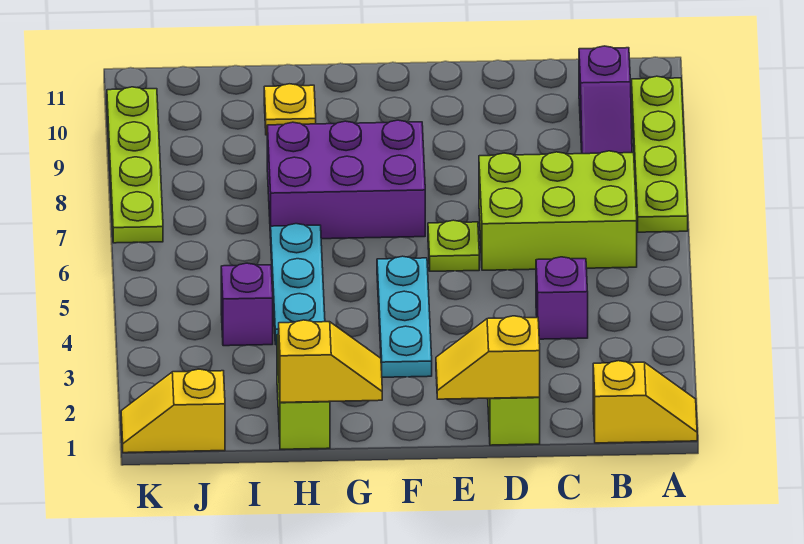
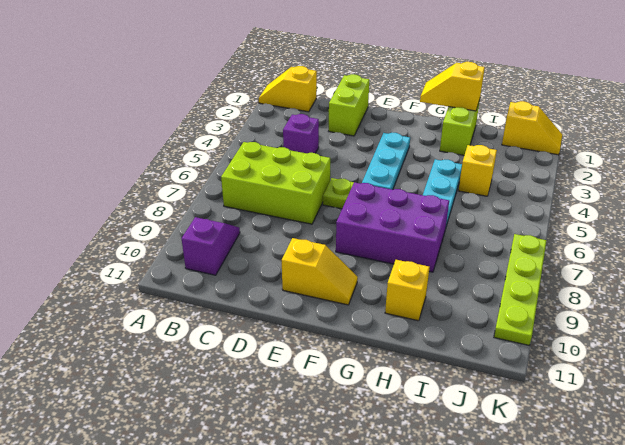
lime plate A7:A10 level 1 -> none
yellow slope D1:E1 level 2 top D -> yellow slope E10:F10 level 1 top E
yellow plate H10 level 1 -> yellow brick H10 level 1
purple brick I4 level 1 -> yellow brick I4 level 1

